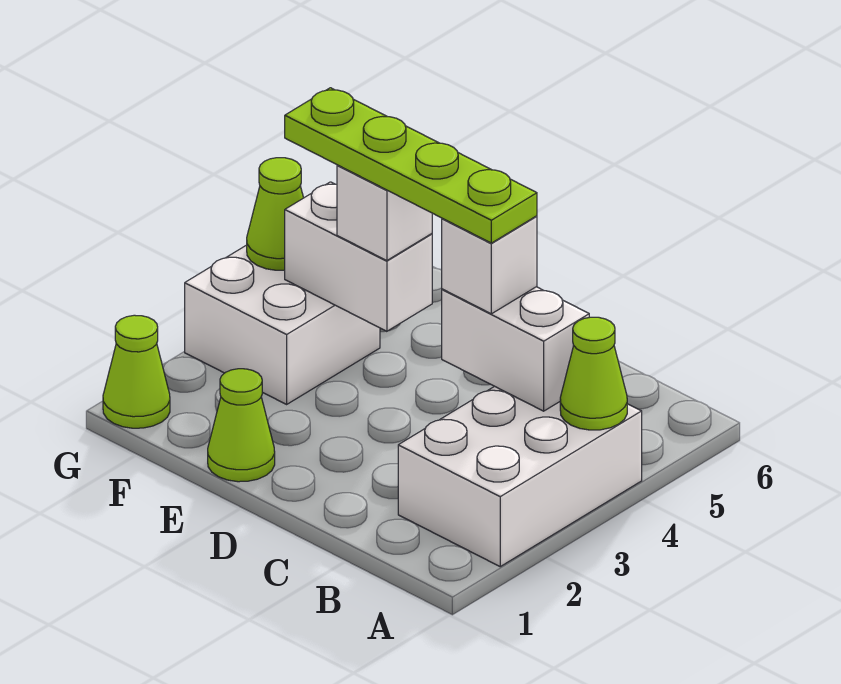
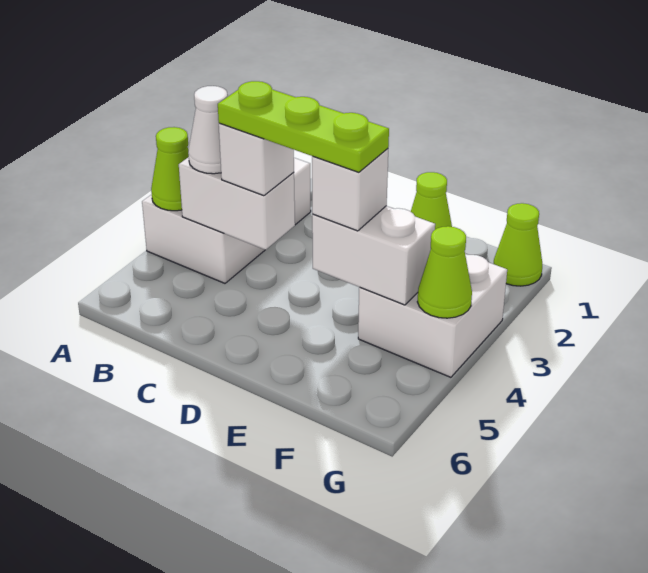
none -> white cone B4 level 3
lime plate C4:F4 level 4 -> lime plate C4:E4 level 4

